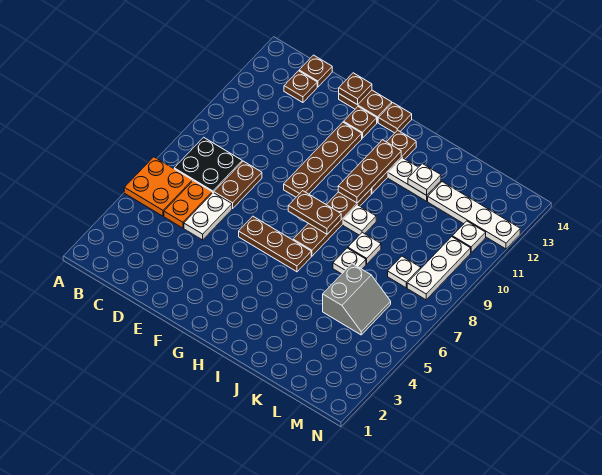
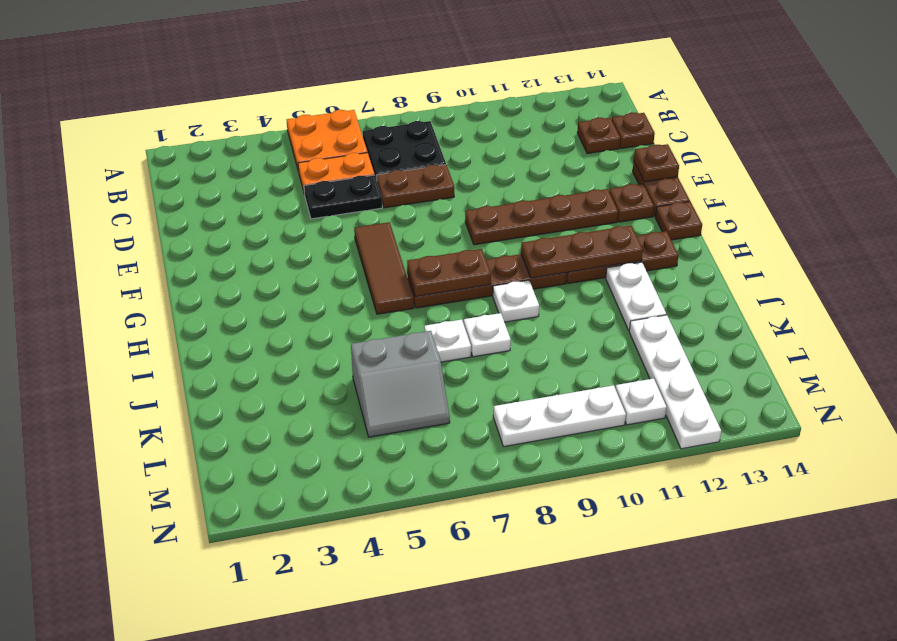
white plate D5:D6 level 1 -> black plate D5:D6 level 1
brown plate F6:H6 level 1 -> brown tile F6:H6 level 1
brown plate G8:H8 level 2 -> brown plate H7:H8 level 2
white plate J12 level 2 -> none
white plate L8 level 1 -> none

